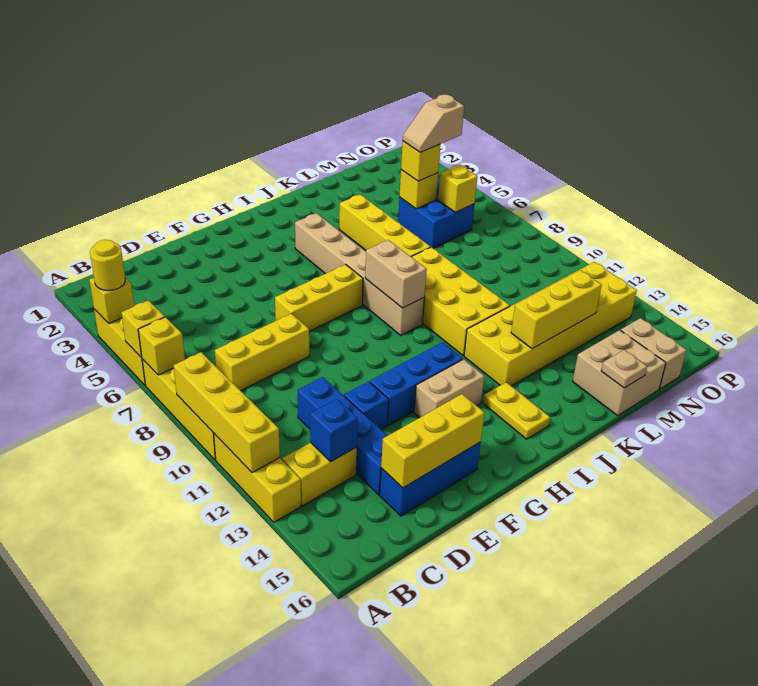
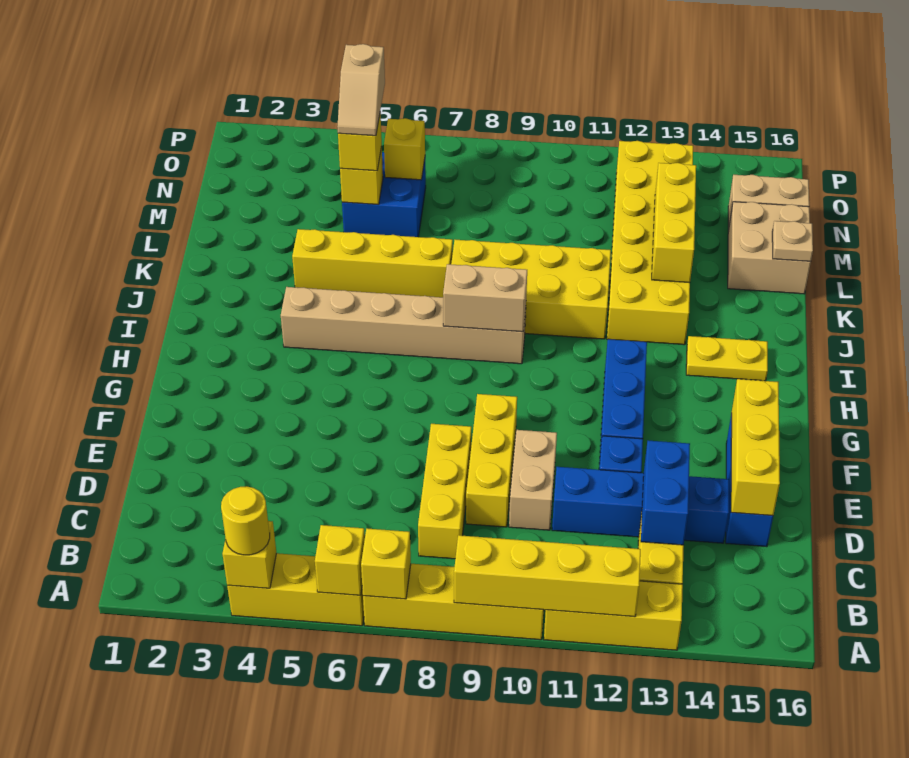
blue brick C13 level 2 -> blue brick C13:D13 level 2
yellow brick F7:H7 level 1 -> yellow brick D9:F9 level 1
tan brick G13:H13 level 1 -> tan brick D10:E10 level 1

